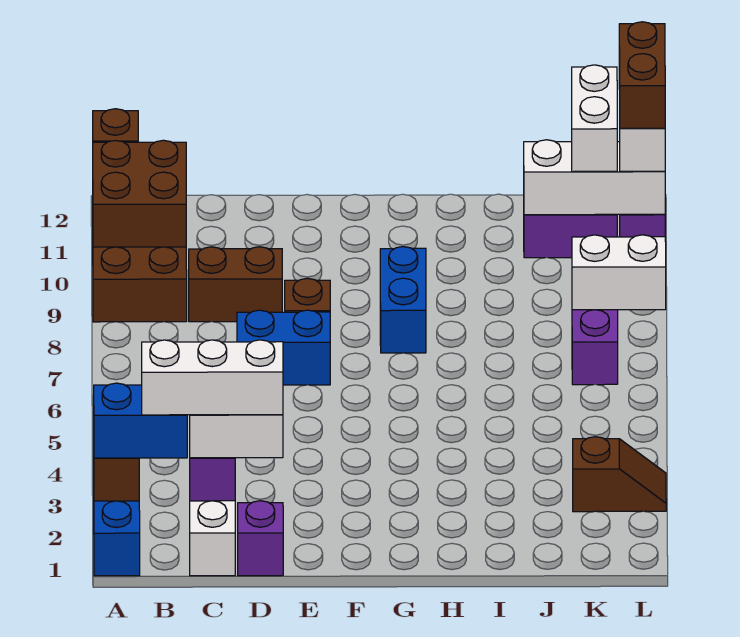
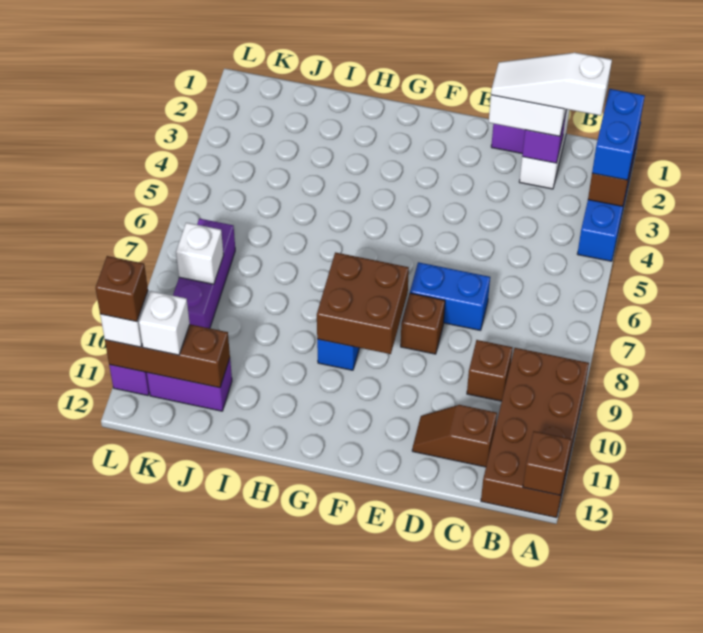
blue brick A2:B2 level 3 -> blue brick A2:A3 level 3
brown brick A10:B11 level 2 -> brown brick F8:G9 level 2
white brick B2:D2 level 4 -> white slope B2:D2 level 4 top B
brown brick C9:D9 level 1 -> brown brick C9 level 1
white brick J11:L11 level 2 -> brown brick J11:L11 level 2
brown slope K3:L3 level 1 top K -> brown slope C11:D11 level 1 top C
white brick K8:L8 level 2 -> white brick K8 level 2
white brick K11:K12 level 3 -> white brick K11 level 3
brown brick L11:L12 level 4 -> brown brick L11 level 4

